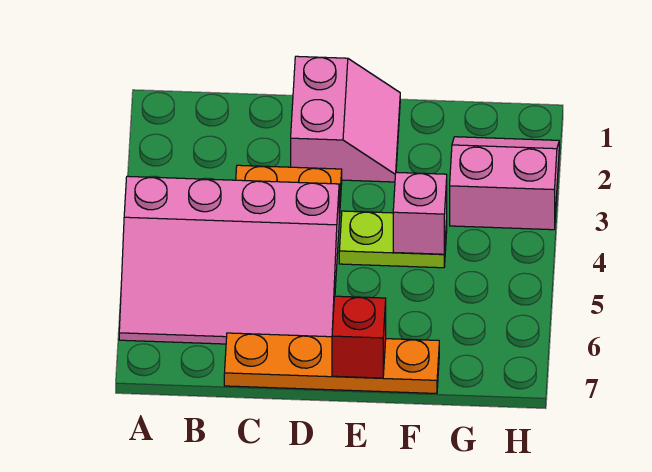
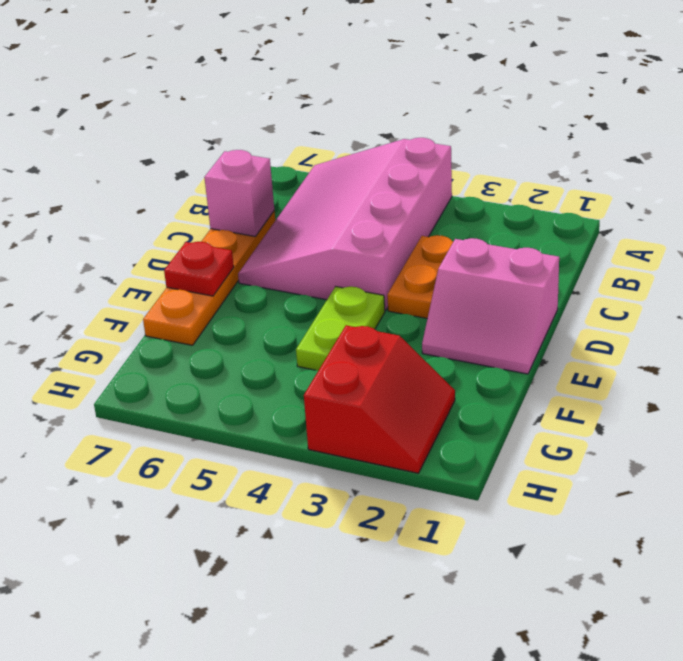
red brick E7 level 2 -> red plate E7 level 2
pink brick F4 level 2 -> pink brick C7 level 2
pink slope G2:H3 level 1 top 3 -> red slope G2:H3 level 1 top 3

